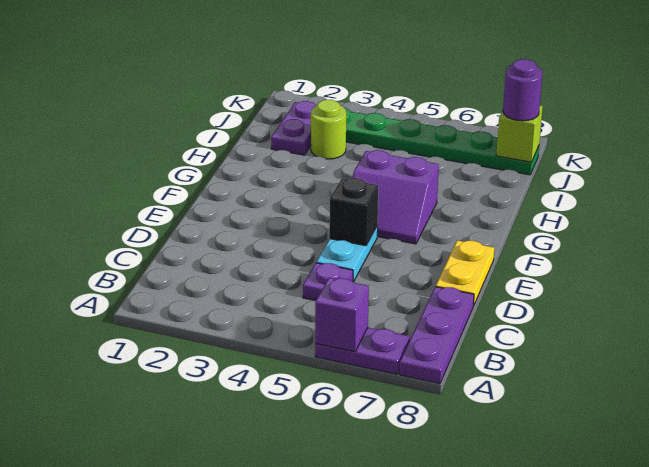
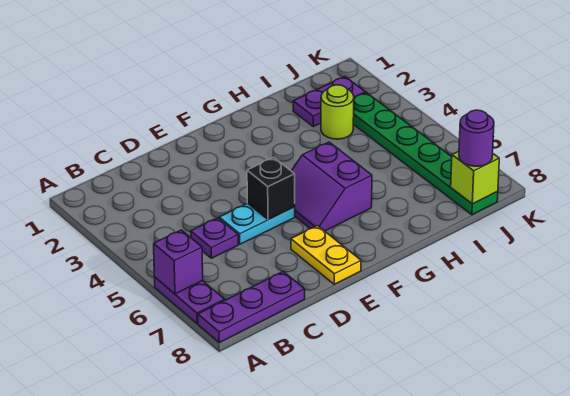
yellow plate D8:E8 level 1 -> yellow plate E7:E8 level 1

